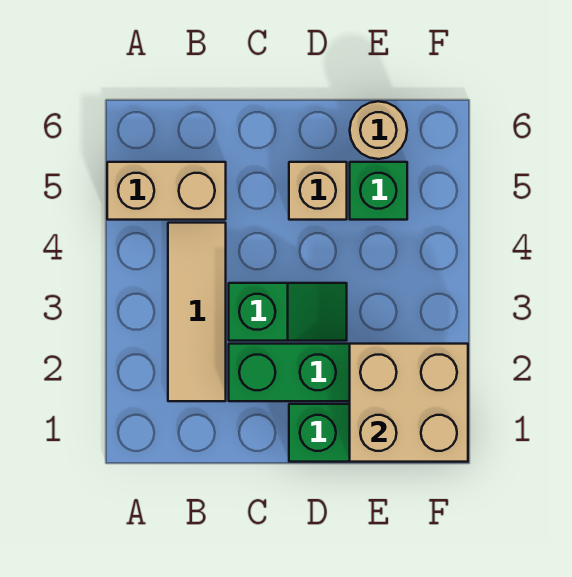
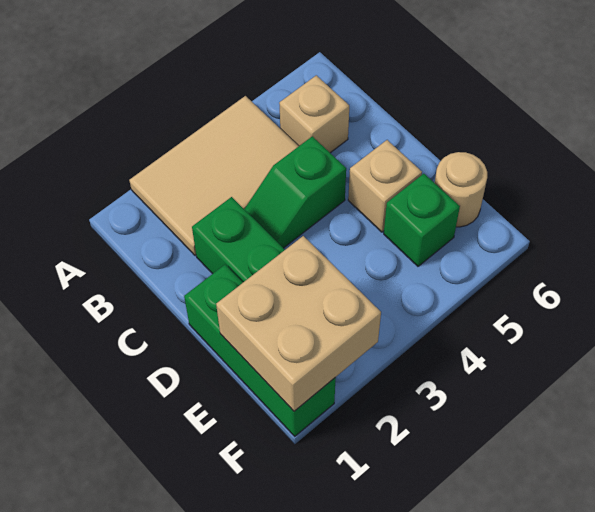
tan brick A5:B5 level 1 -> tan brick B5 level 1
tan tile B2:B4 level 1 -> tan tile A2:B4 level 1
green slope C3:D3 level 1 top C -> green slope C3:C4 level 1 top 4

